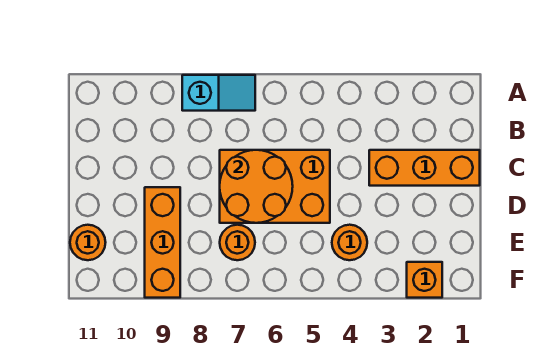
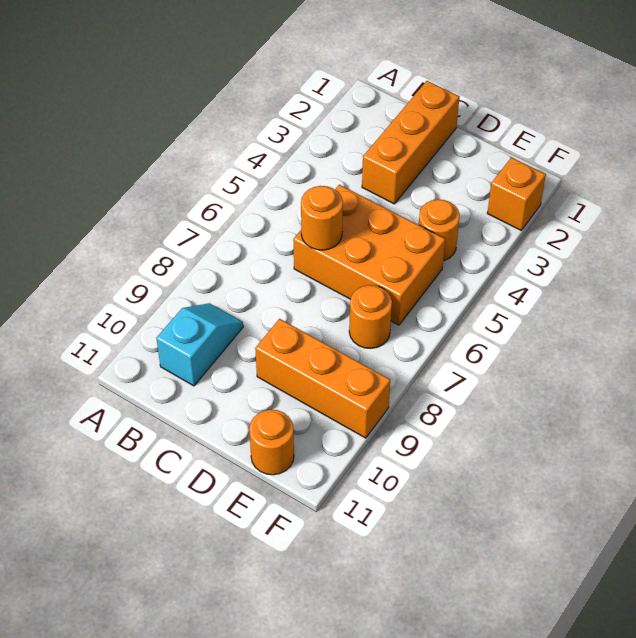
cyan slope A7:A8 level 1 top 8 -> cyan slope B9:B10 level 1 top 10
orange brick C5:D7 level 1 -> orange brick C5:E6 level 1
orange round brick C6:D7 level 2 -> orange round brick C6 level 2

